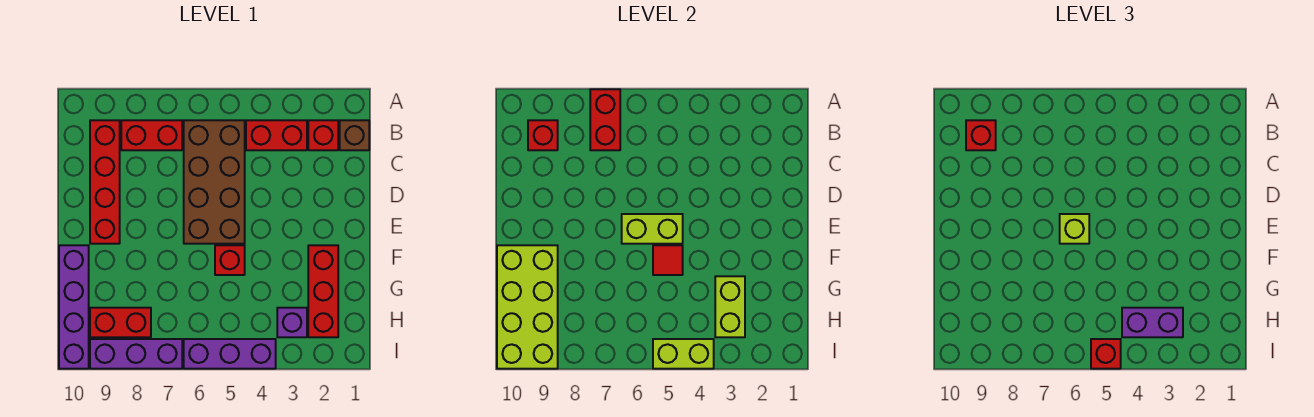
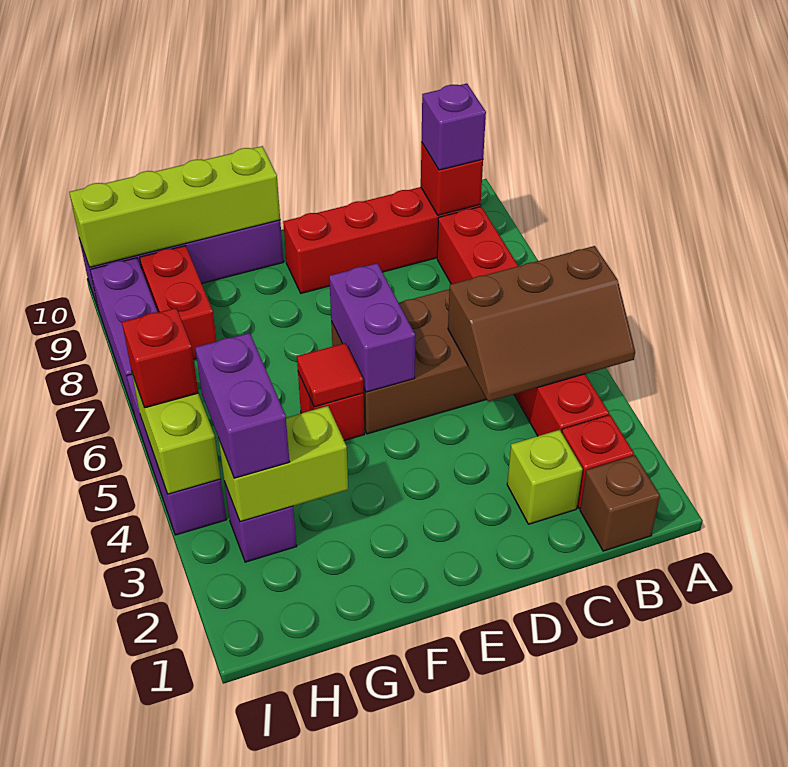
none -> brown slope A4:C5 level 2 top 5
red brick A7:B7 level 2 -> none
red brick B9 level 3 -> purple brick B9 level 3
lime brick E5:E6 level 2 -> purple brick E5:E6 level 2
lime brick E6 level 3 -> lime brick C2 level 1
red brick F2:H2 level 1 -> none
lime brick F9:I10 level 2 -> lime brick F10:I10 level 2

